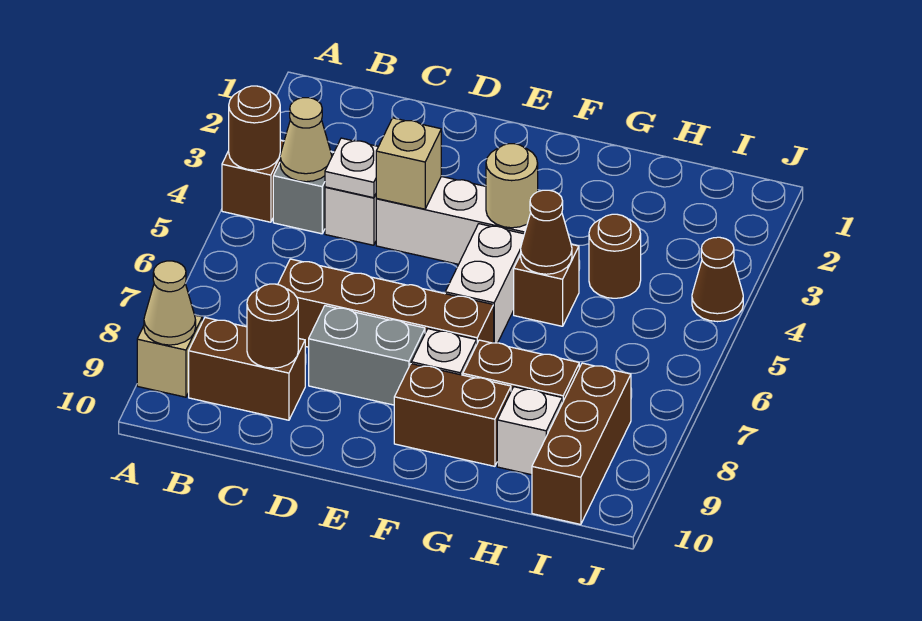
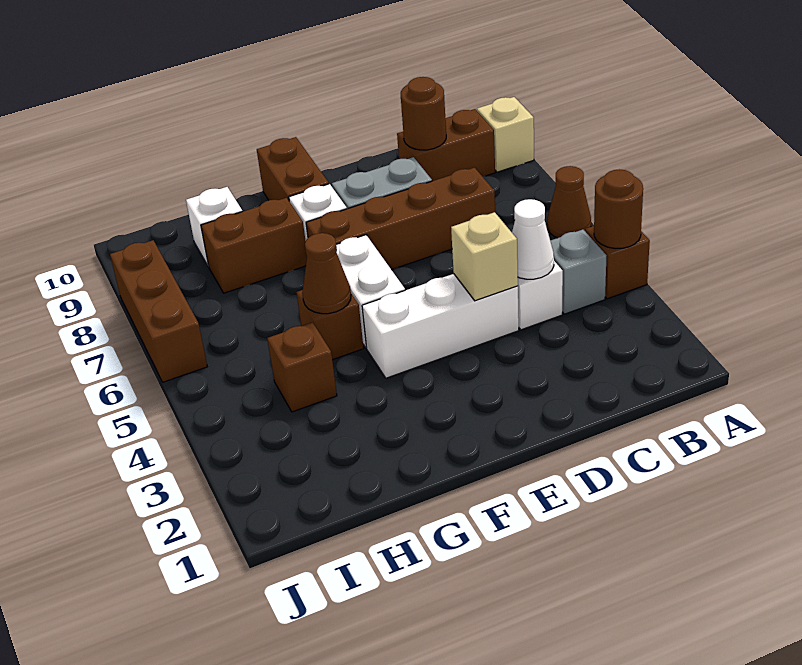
tan cone A9 level 2 -> none
tan cone B4 level 2 -> none
white plate C4 level 2 -> white cone C4 level 2
tan round brick F4 level 2 -> none
brown brick F9:G9 level 1 -> brown brick F9:F10 level 1
brown round brick H4 level 1 -> brown brick H4 level 1
brown brick I8:I10 level 1 -> brown brick J6:J8 level 1
brown cone J4 level 1 -> brown cone A6 level 1

